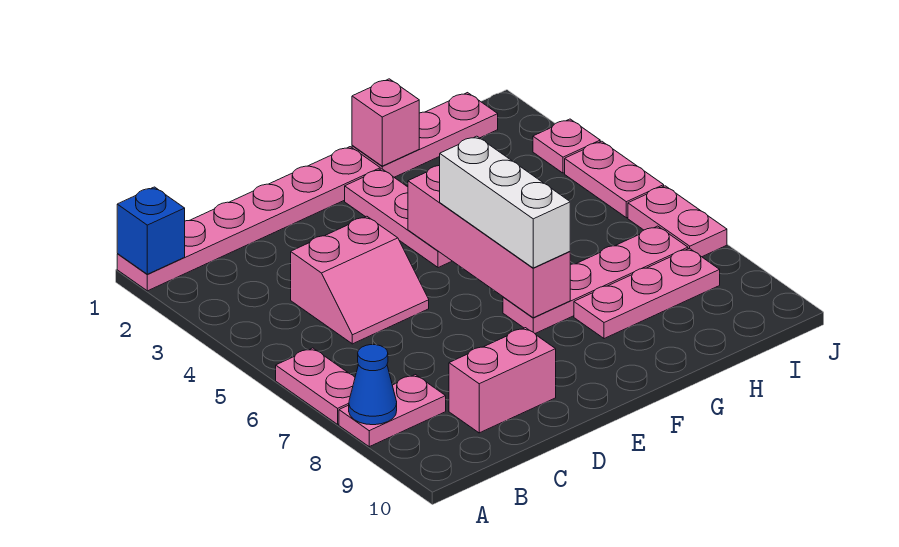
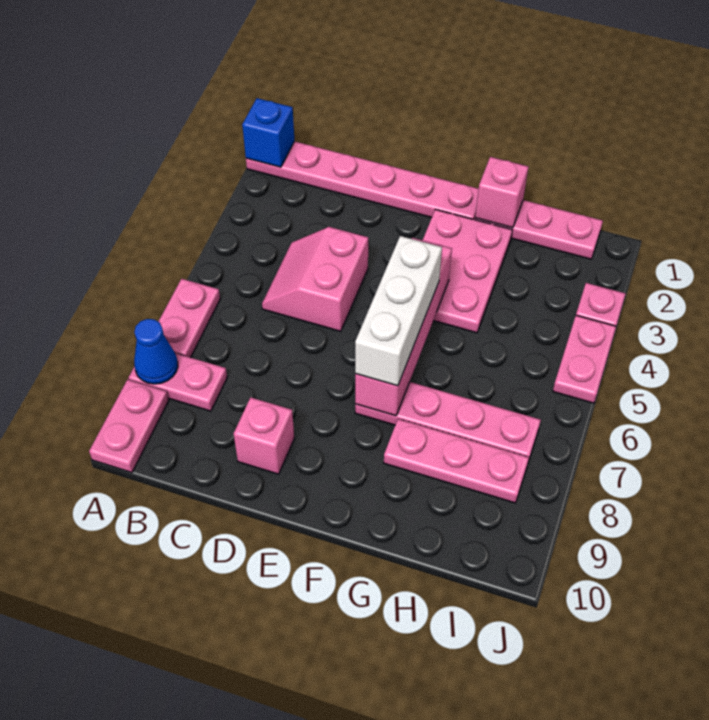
pink slope C4:D5 level 1 top 4 -> pink slope C4:D5 level 1 top D
pink brick C9:D9 level 1 -> pink brick D9 level 1
pink plate F2:F4 level 1 -> pink plate F2:G4 level 1
pink plate J6:J7 level 1 -> pink plate A9:A10 level 1

